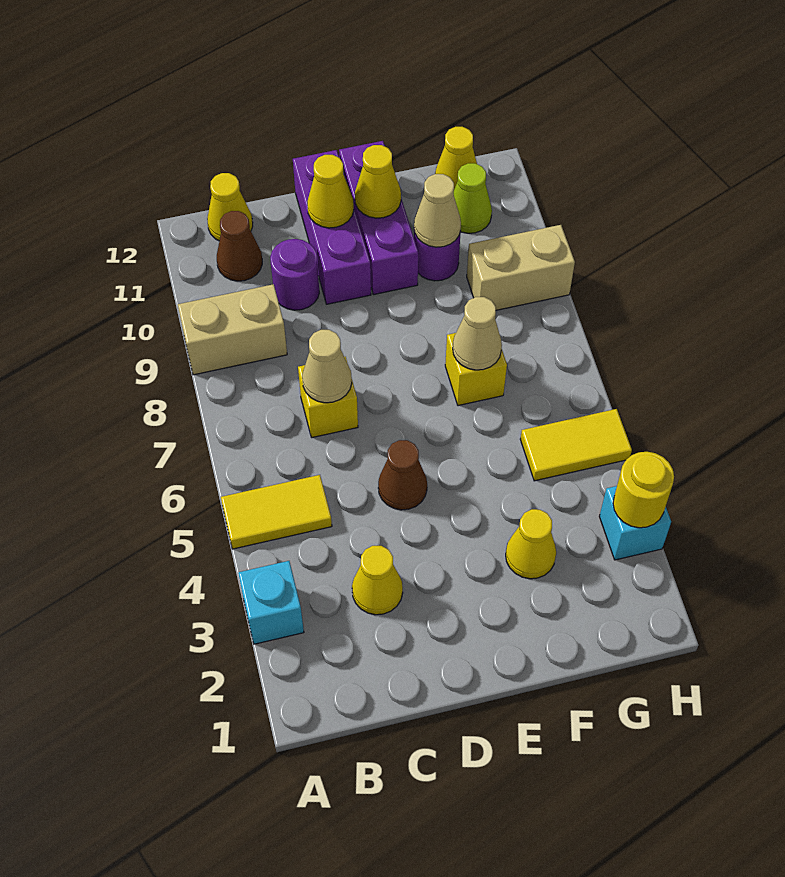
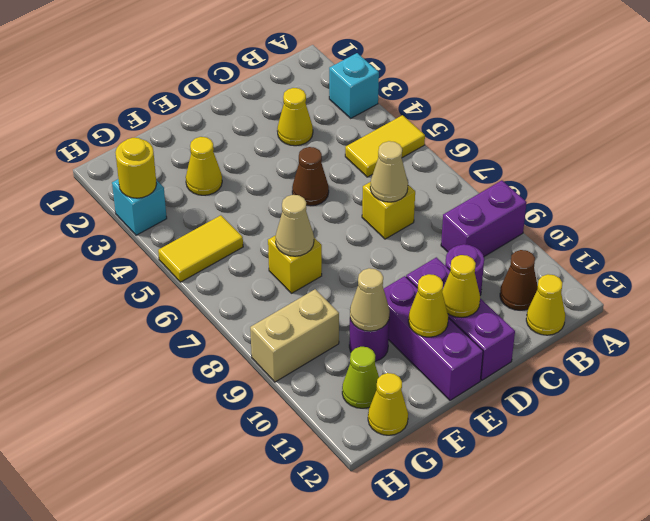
tan brick A9:B9 level 1 -> purple brick A9:B9 level 1

